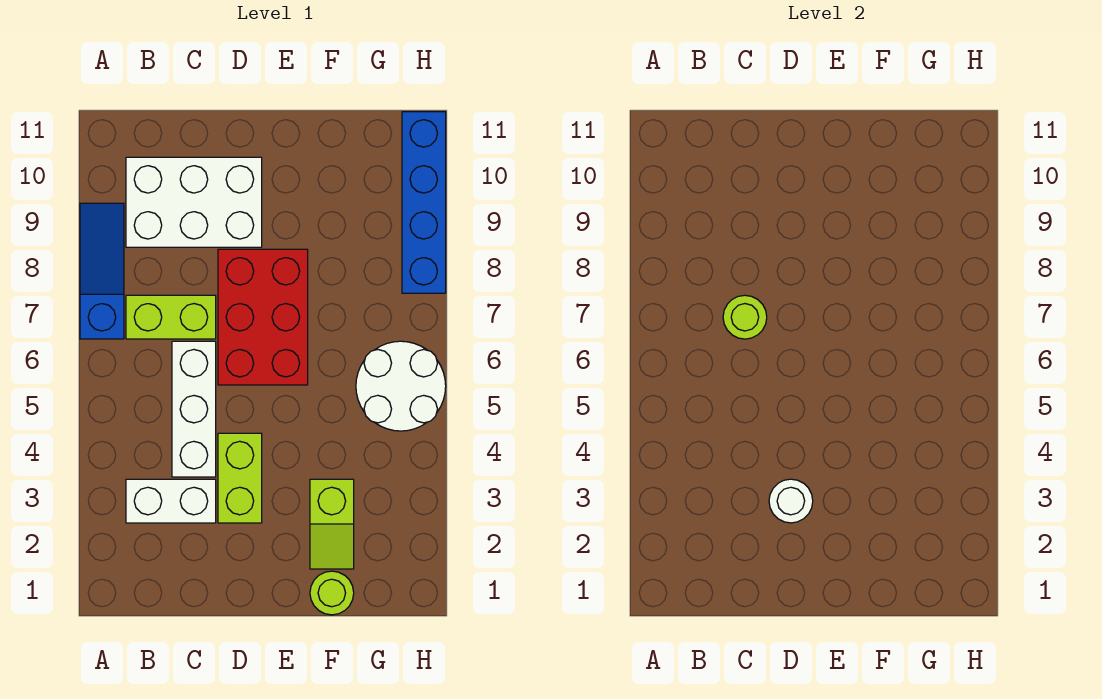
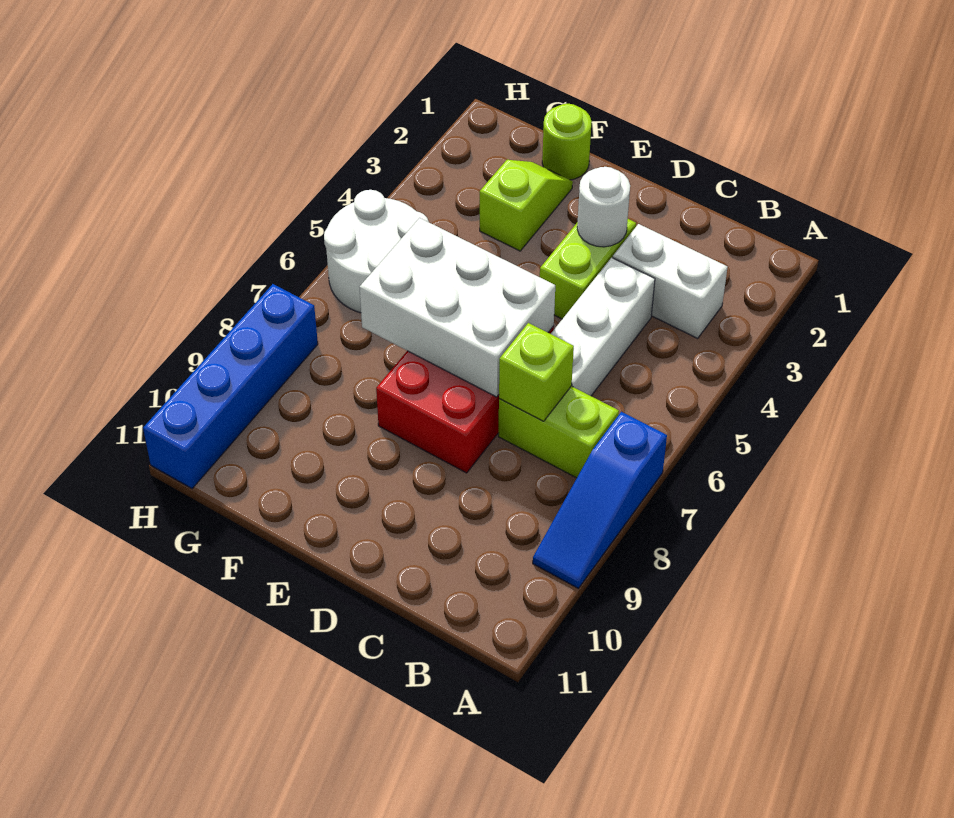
white brick B9:D10 level 1 -> white brick D6:F7 level 2
lime round brick C7 level 2 -> lime brick C7 level 2

